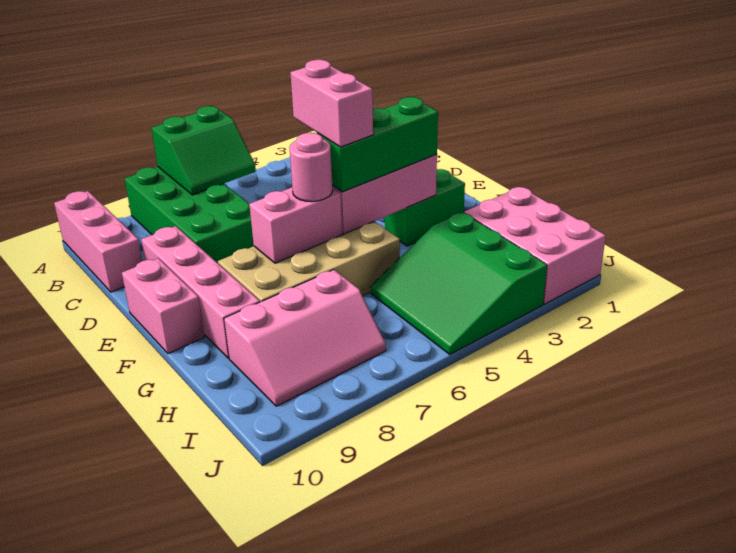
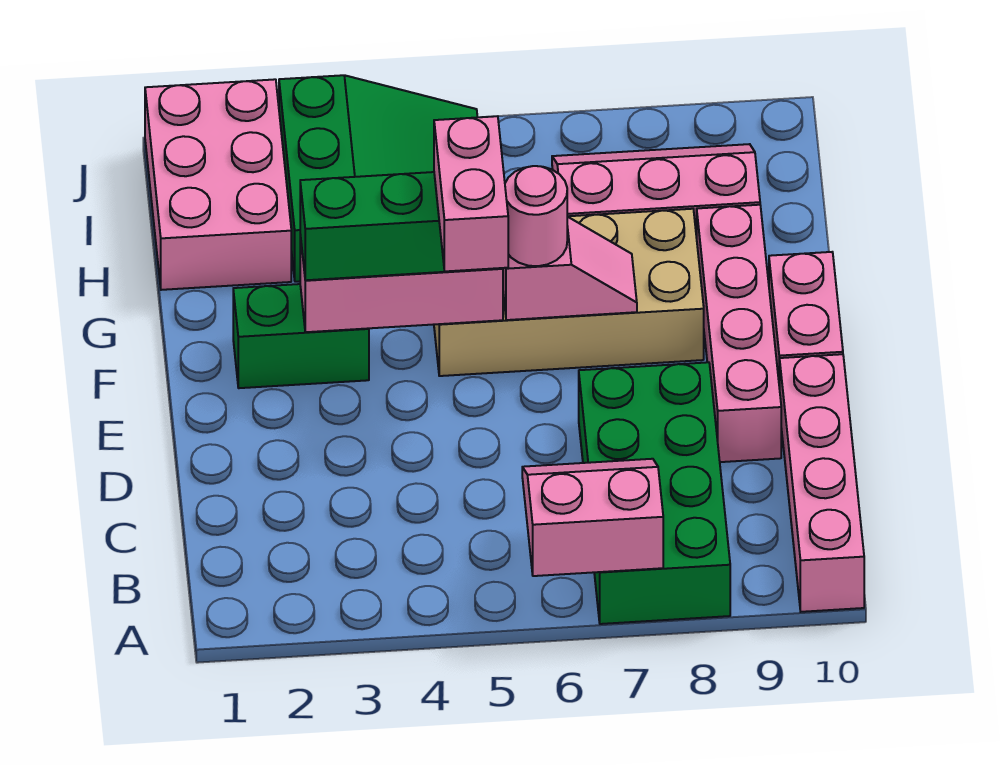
green slope A6:B7 level 2 top A -> pink slope A6:B7 level 2 top A
pink brick A10:C10 level 1 -> pink brick A10:D10 level 1
pink brick F6:F7 level 2 -> pink slope F6:F7 level 2 top 6

